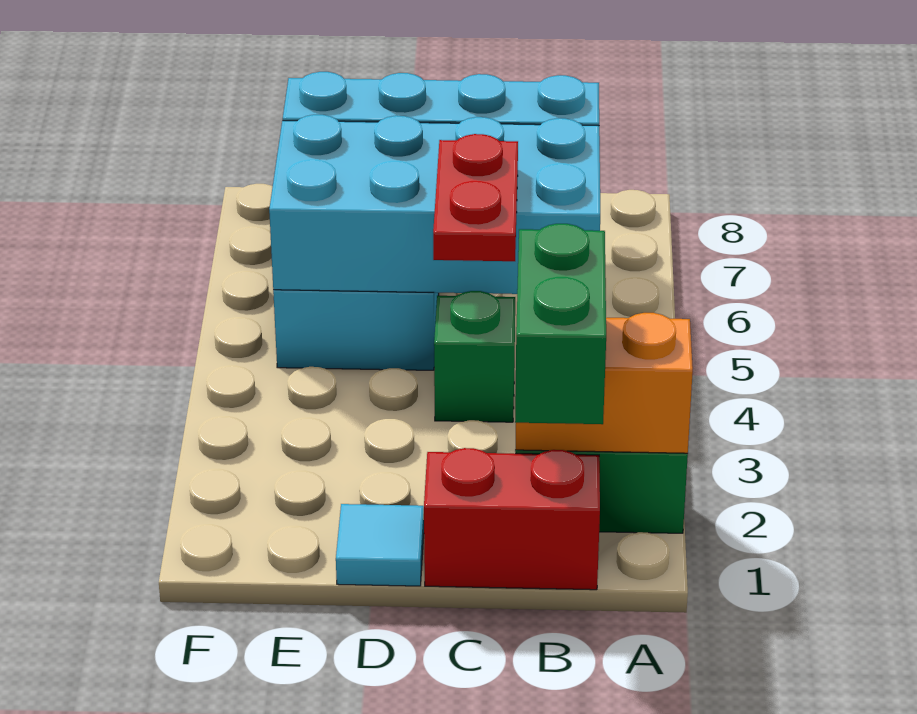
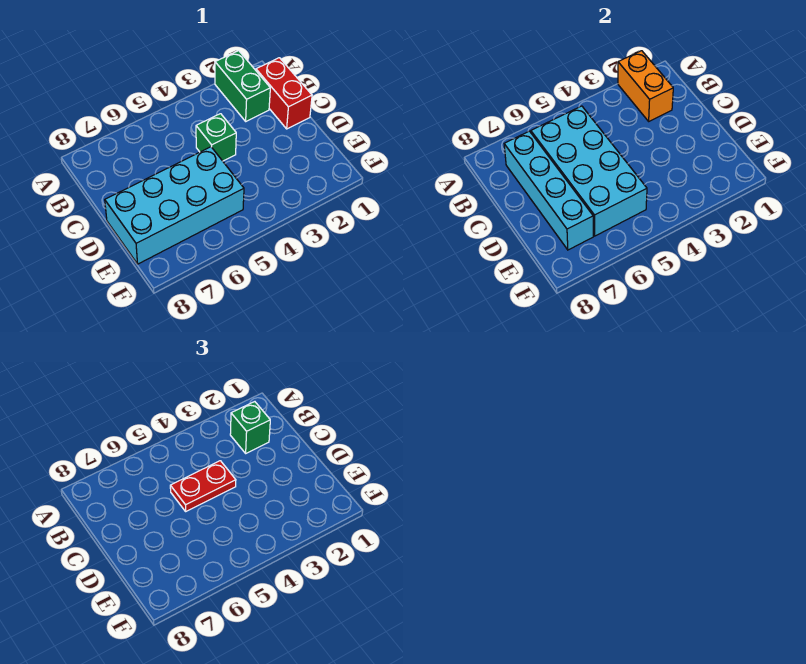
green brick B1:B2 level 3 -> green brick B2 level 3
cyan tile D1 level 1 -> none

